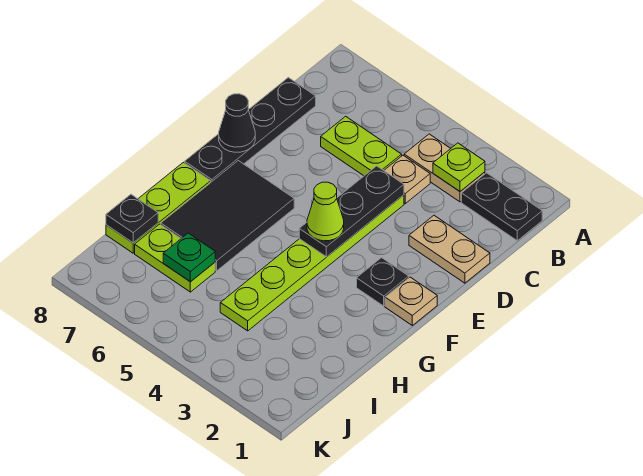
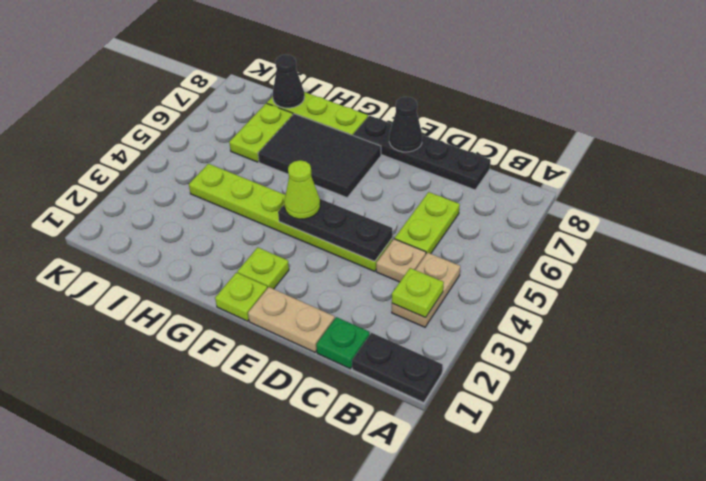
black plate B1:B2 level 1 -> black plate A1:B1 level 1
tan plate D1:D2 level 1 -> tan plate D1:E1 level 1
tan plate F1 level 1 -> lime plate F1 level 1
black plate F2 level 1 -> lime plate F2 level 1
green plate I6 level 2 -> green plate C1 level 1
black plate I8 level 2 -> black cone I8 level 2

